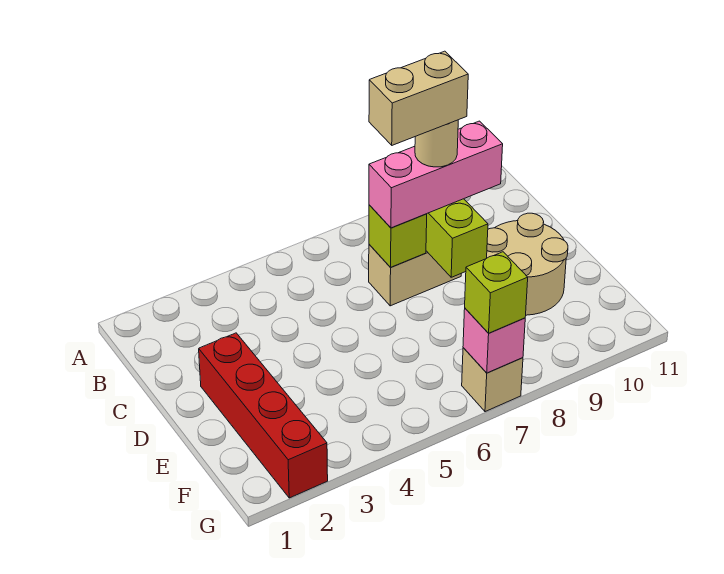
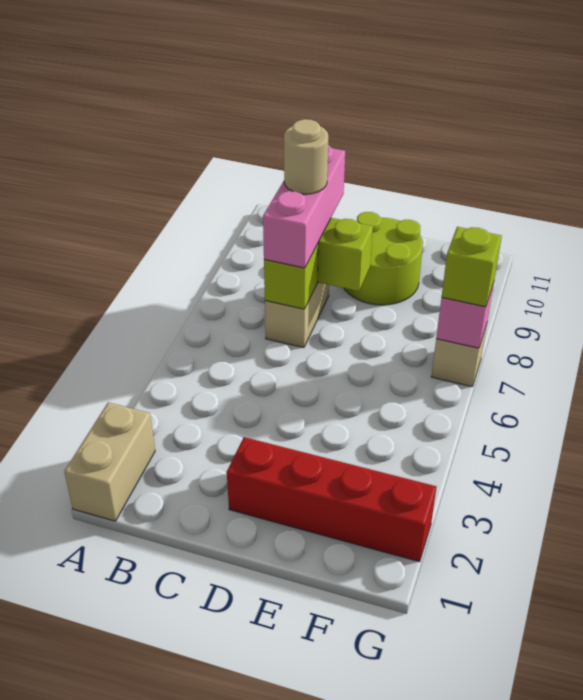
tan brick C7:C8 level 5 -> tan brick A1:A2 level 1
tan round brick D9:E10 level 1 -> lime round brick D9:E10 level 1

